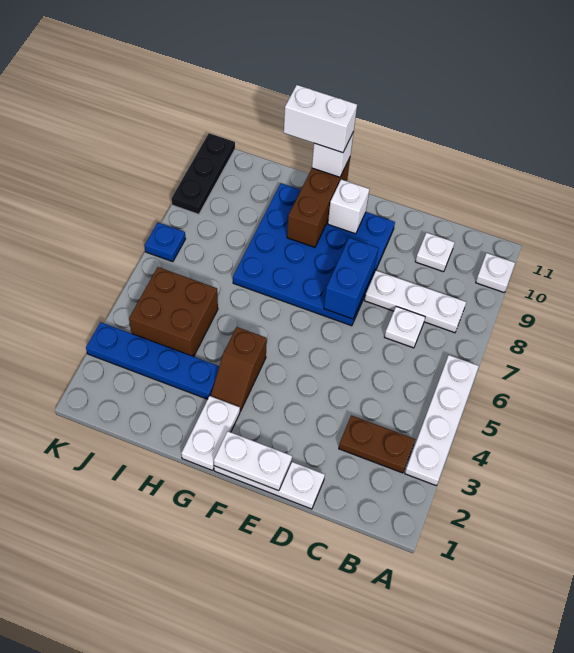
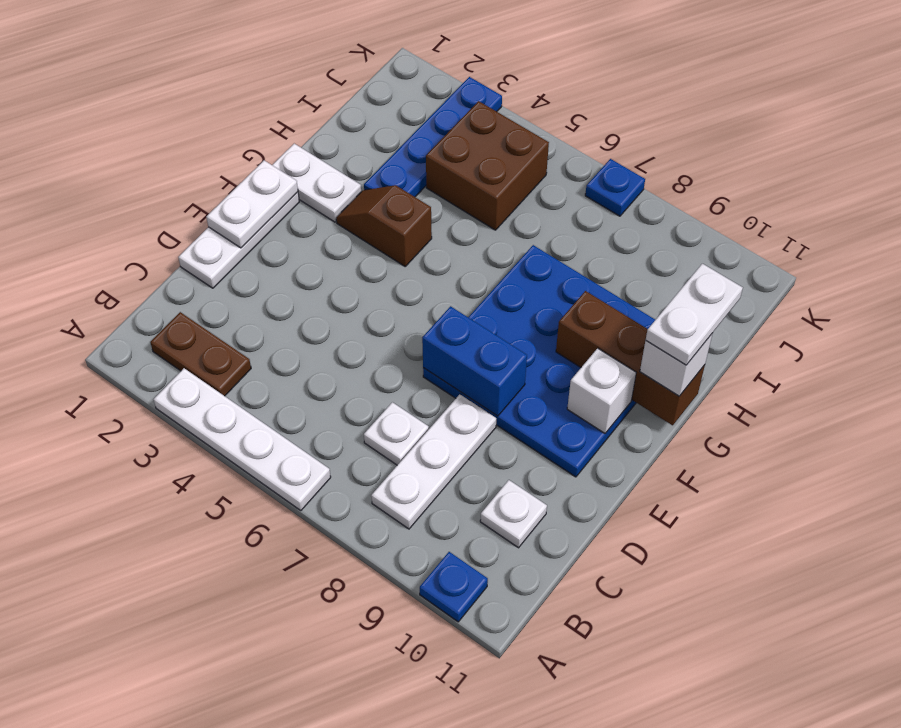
white plate A10 level 1 -> blue plate A10 level 1
brown plate B3:C3 level 1 -> brown plate B2:B3 level 1
white brick G11:H11 level 4 -> white plate G11:H11 level 4
black plate K9:K11 level 1 -> none

